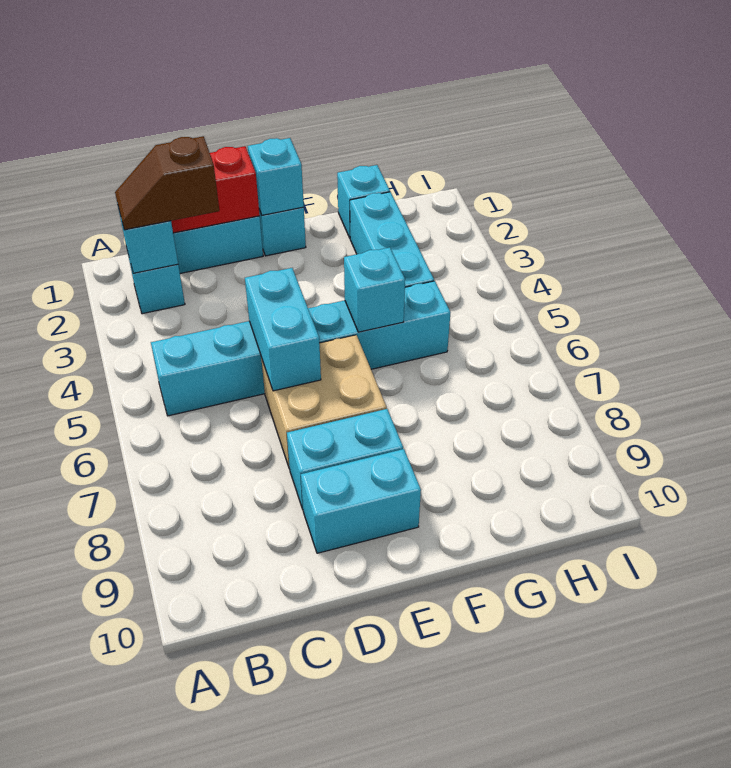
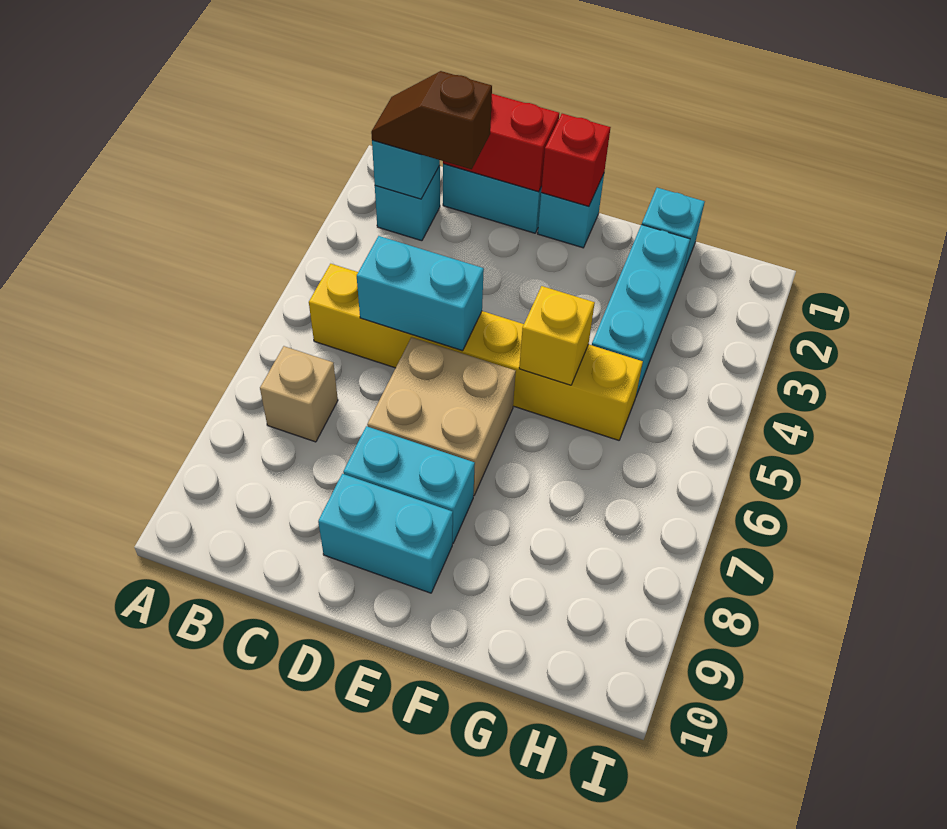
cyan brick B5:G5 level 1 -> yellow brick B5:G5 level 1
none -> tan brick B7 level 1
cyan brick D5:D6 level 2 -> cyan brick C5:D5 level 2
cyan brick E1 level 2 -> red brick E1 level 2
cyan brick F5 level 2 -> yellow brick F5 level 2

